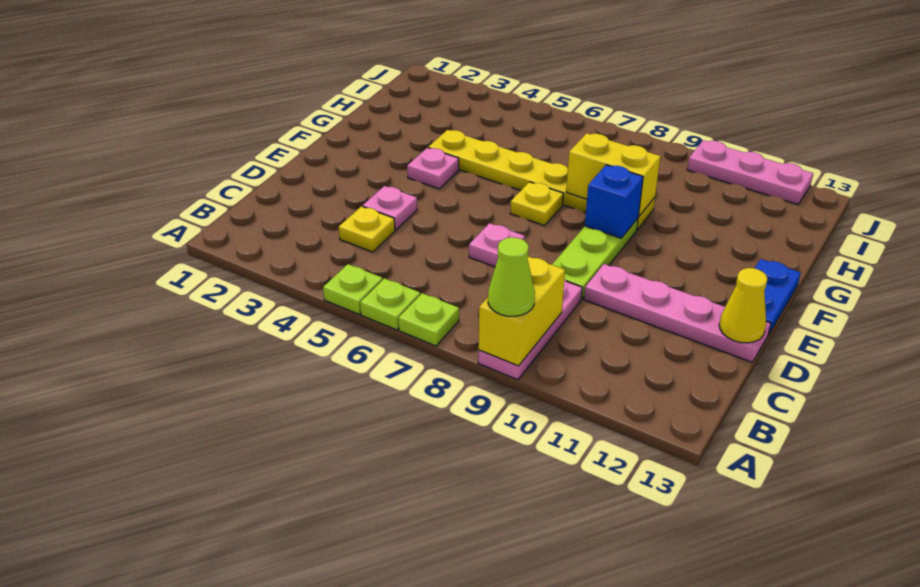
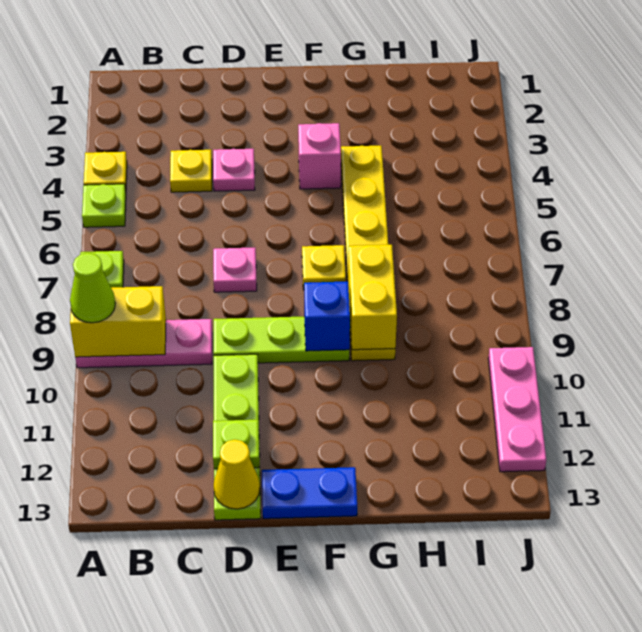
none -> yellow plate A4 level 1
lime plate A6 level 1 -> lime plate D12 level 2
pink plate D10:D13 level 1 -> lime plate D10:D13 level 1
pink plate F4 level 1 -> pink brick F4 level 1

